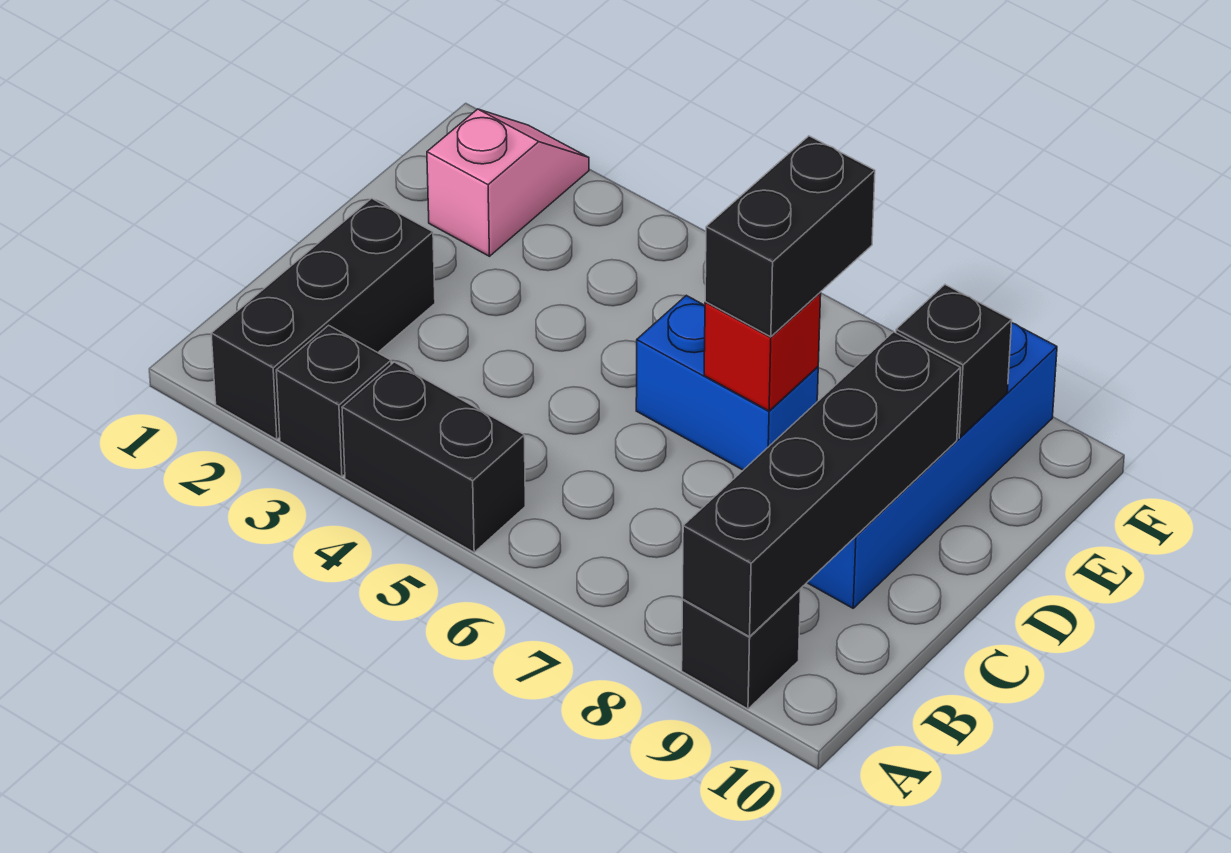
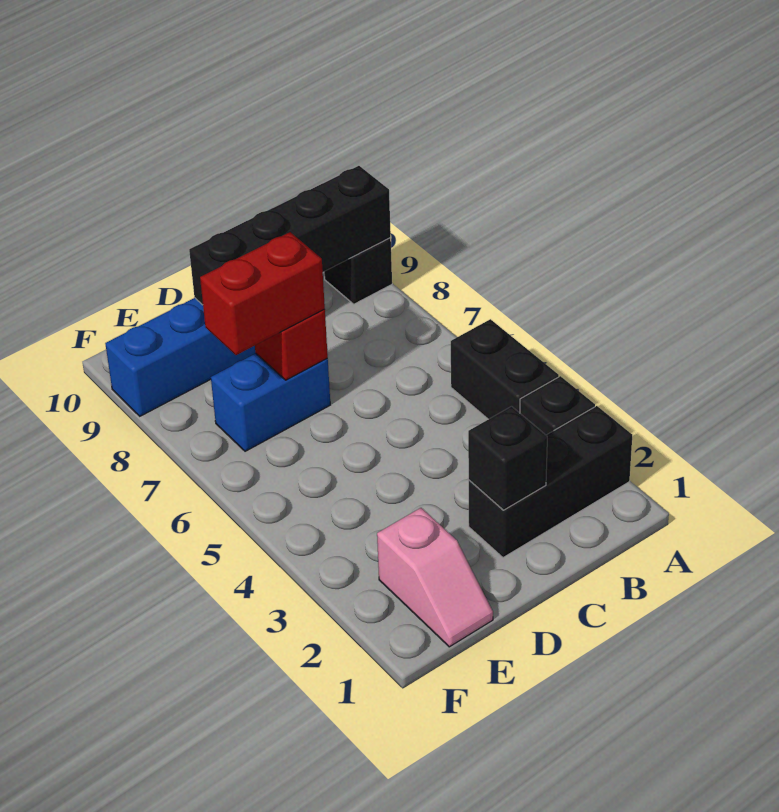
blue brick D6:D7 level 1 -> blue brick D7:E7 level 1
black brick D7:E7 level 3 -> red brick D7:E7 level 3
pink slope E2:F2 level 1 top E -> pink slope E1:E2 level 1 top 2
black brick E9 level 2 -> black brick C2 level 2

